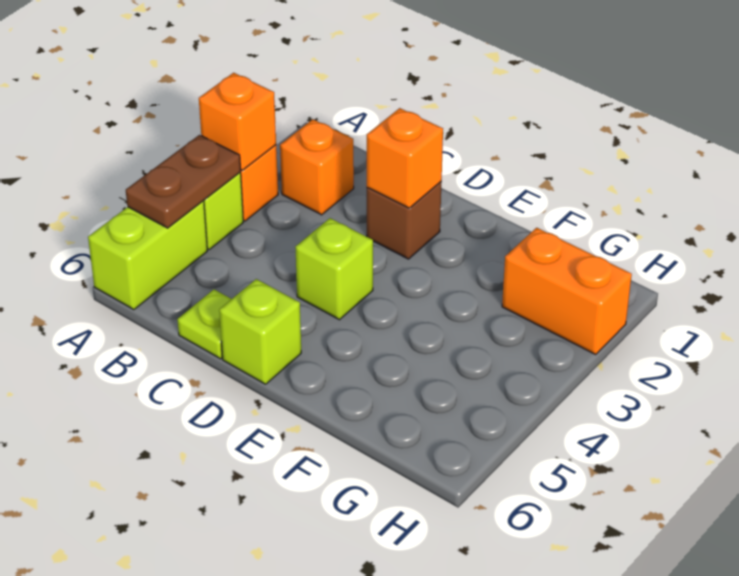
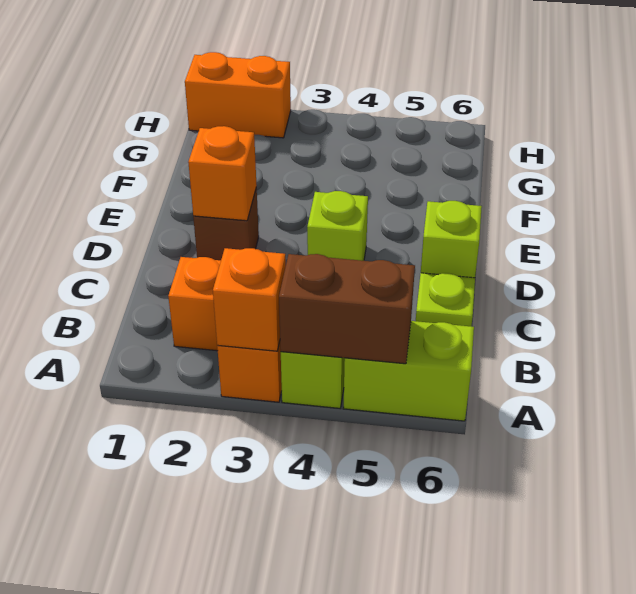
brown plate A4:A5 level 2 -> brown brick A4:A5 level 2
orange brick G2:H2 level 1 -> orange brick H1:H2 level 1

